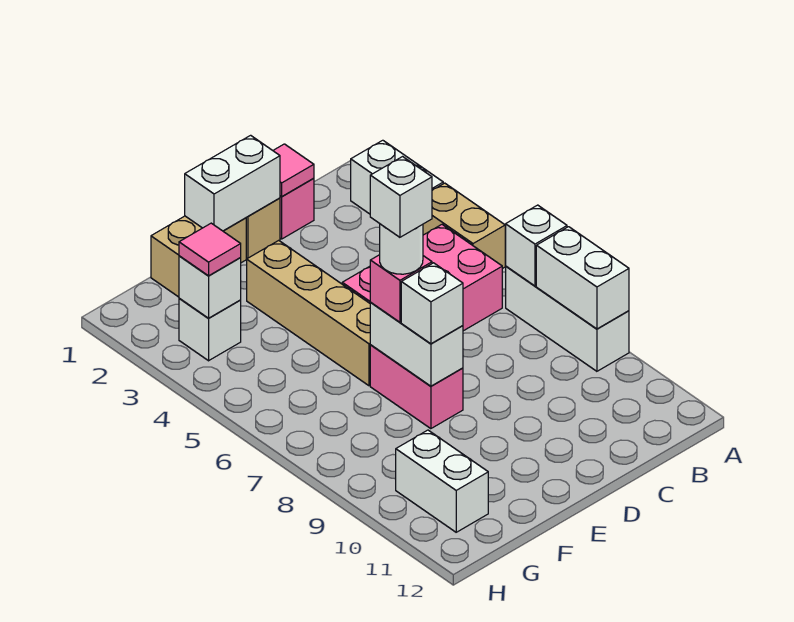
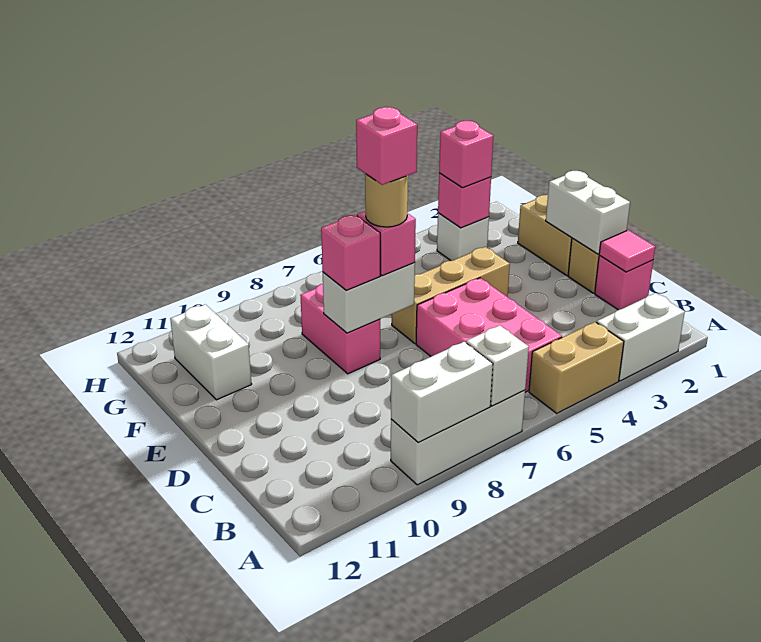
tan brick E3:E6 level 1 -> tan brick E4:E6 level 1
pink brick E7:E8 level 1 -> pink brick E8:F8 level 1
white round brick E7 level 4 -> tan round brick E7 level 4
white brick E7 level 5 -> pink brick E7 level 5
white brick E8 level 3 -> pink brick E8 level 3
white brick G3 level 2 -> pink brick G3 level 2
pink tile G3 level 3 -> pink brick G3 level 3
white brick G10:G11 level 1 -> white brick F11:G11 level 1

